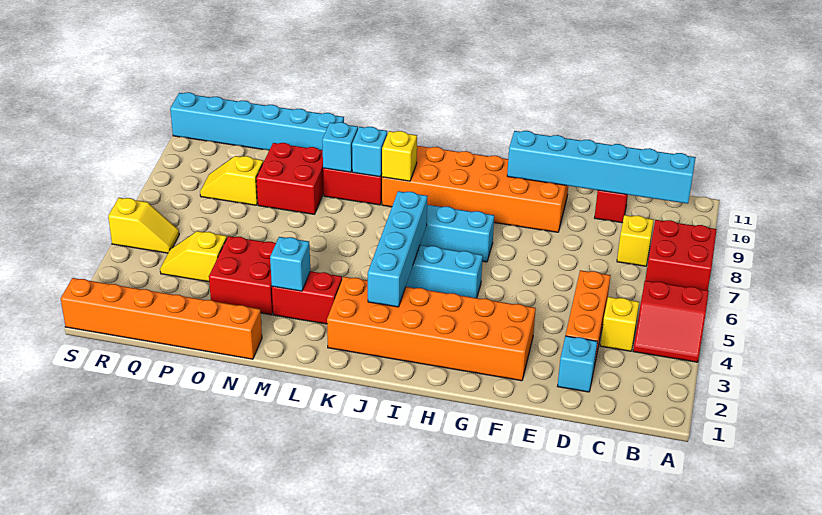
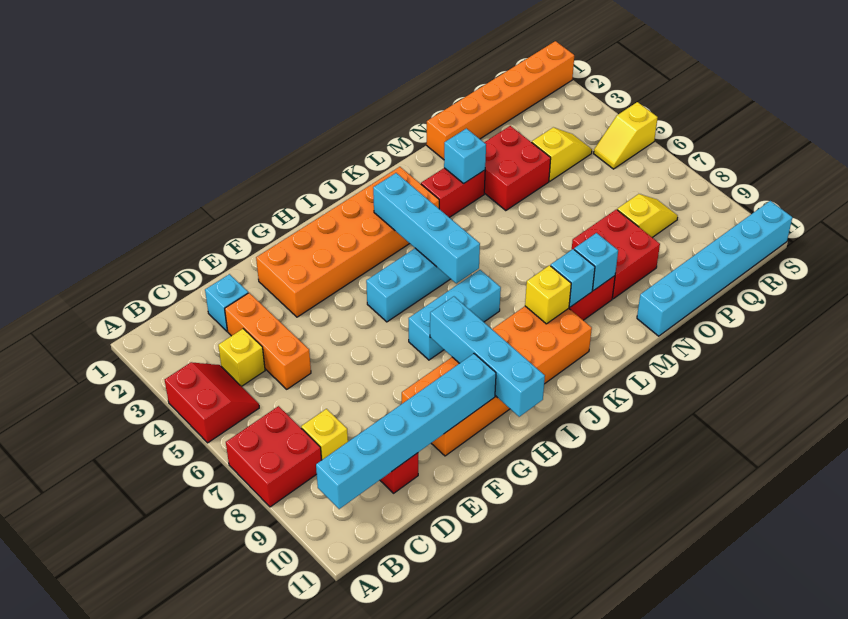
red slope A4:B5 level 1 top 5 -> red slope A4:B5 level 1 top A
none -> cyan brick H8:H11 level 2

